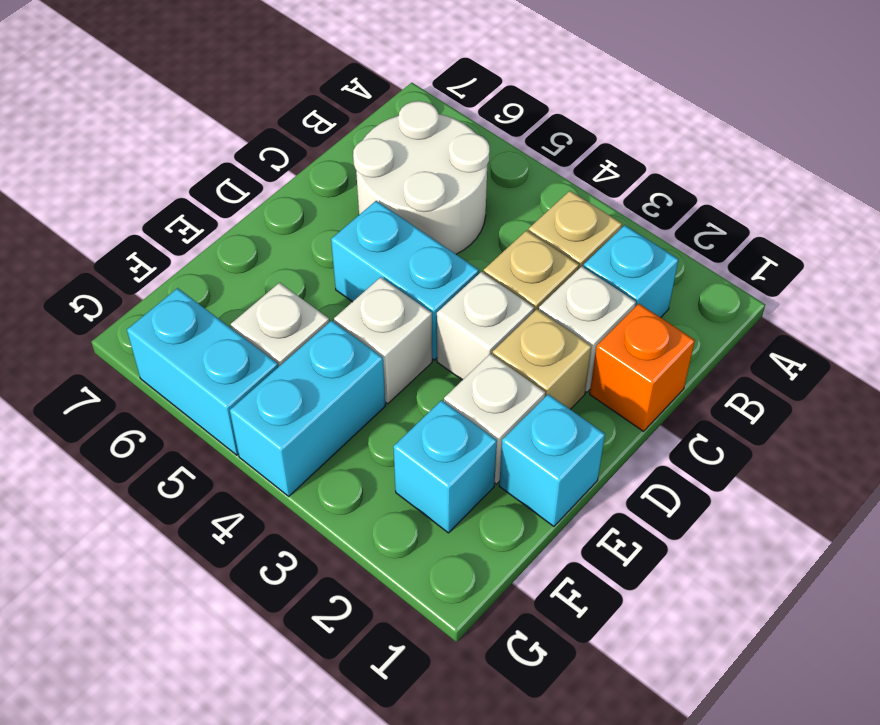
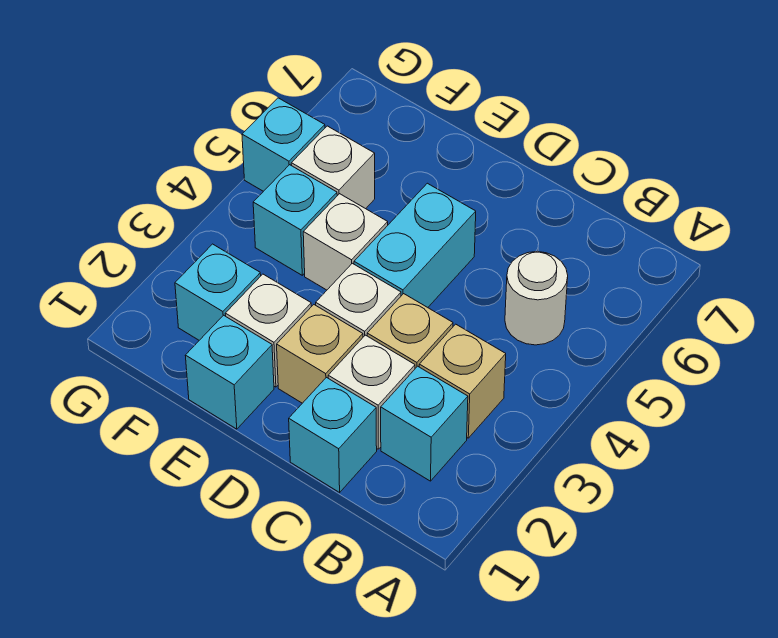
white round brick B5:C6 level 1 -> white round brick B5 level 1
orange brick C1 level 1 -> cyan brick C1 level 1
cyan brick F4:G4 level 1 -> cyan brick F4 level 1
cyan brick G5:G6 level 1 -> cyan brick G5 level 1

